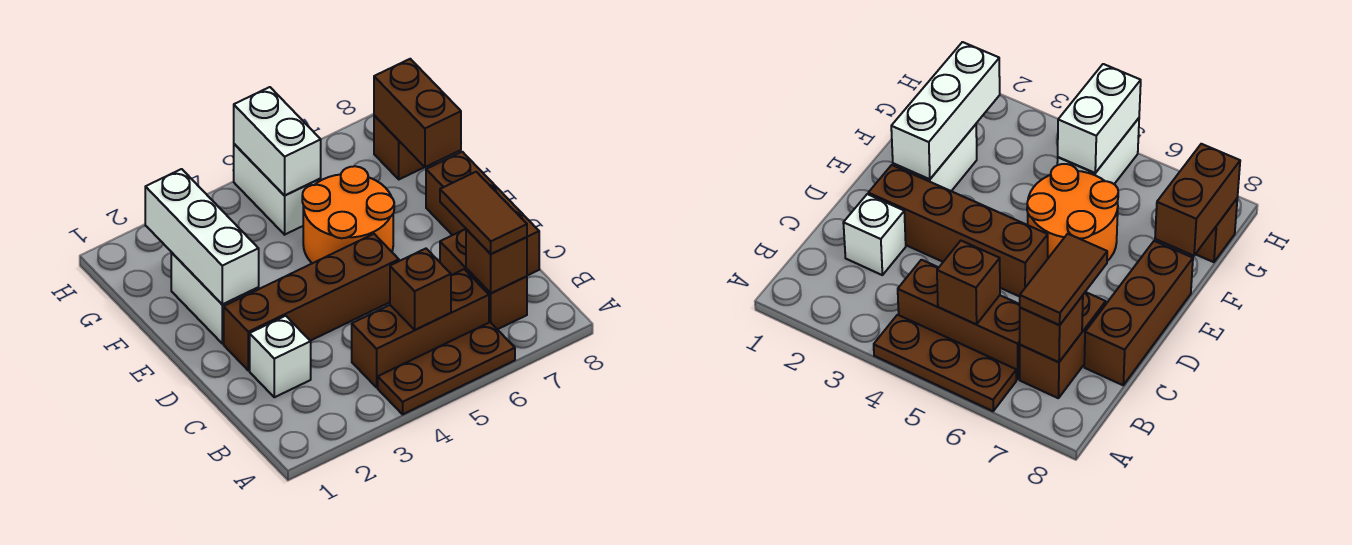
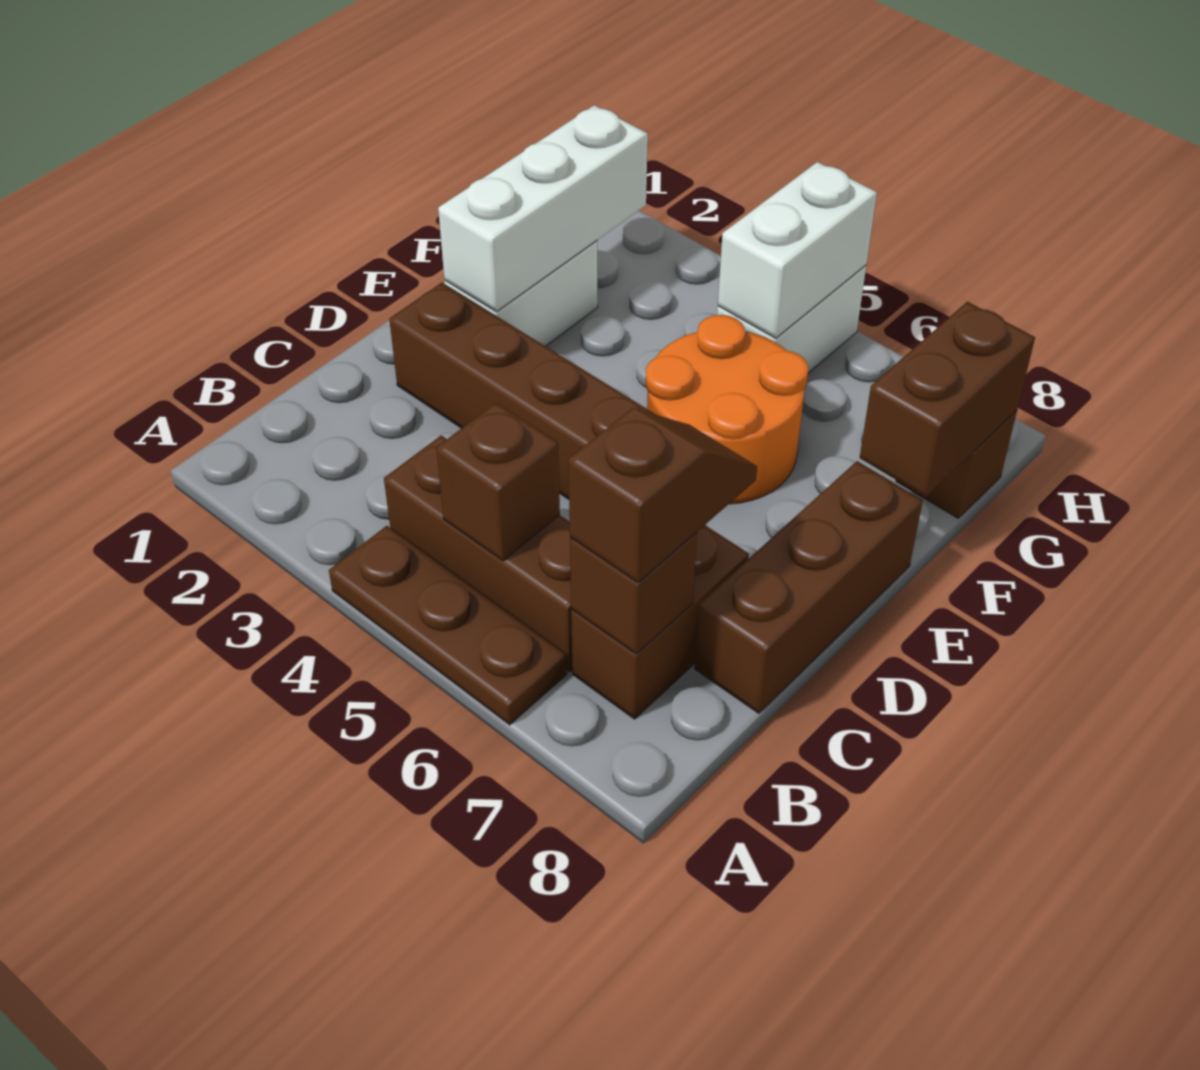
brown tile B7:C7 level 3 -> brown slope B7:C7 level 3 top B
white brick C2 level 1 -> none

